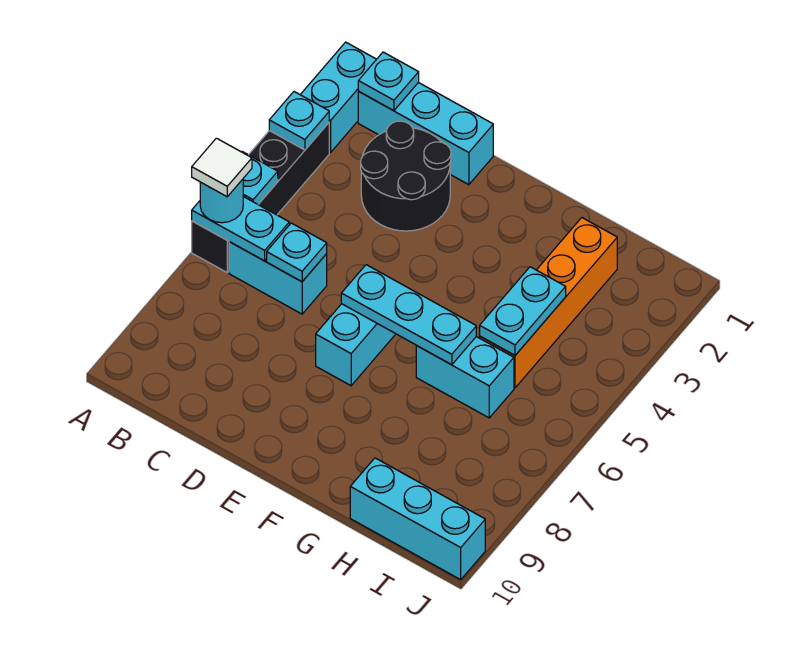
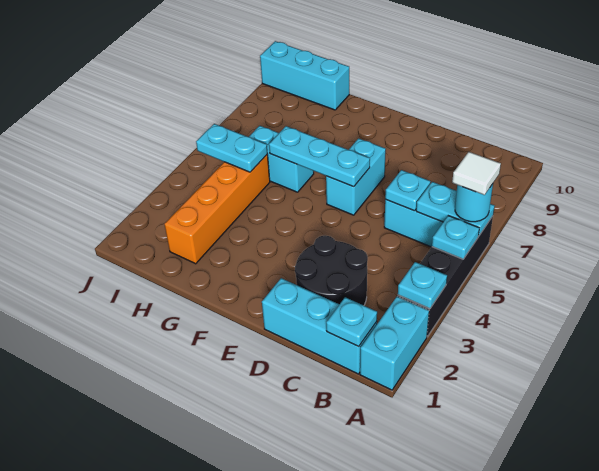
cyan plate H4:H5 level 2 -> cyan plate H5:I5 level 2

